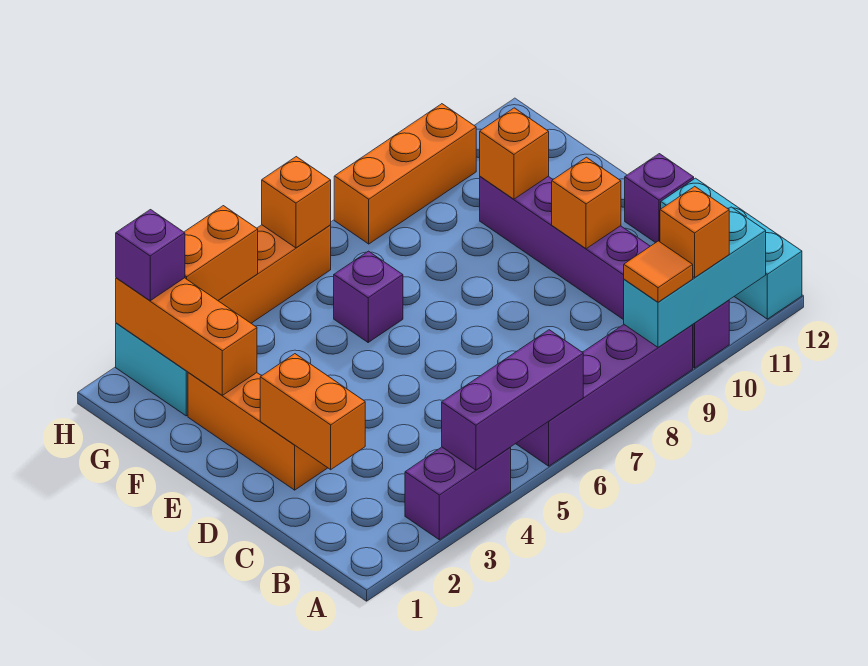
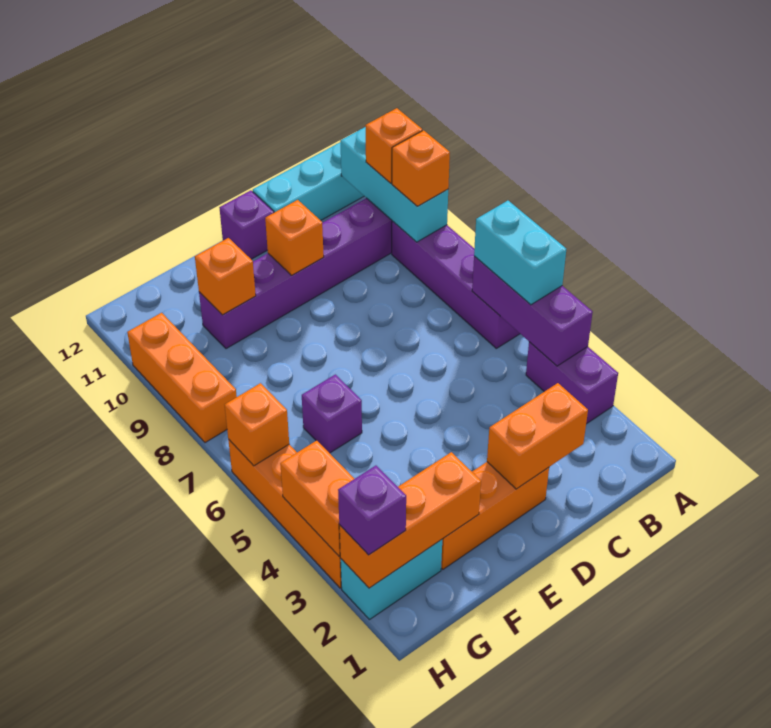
none -> cyan brick A5:A6 level 3
orange tile A9 level 3 -> orange brick A9 level 3

